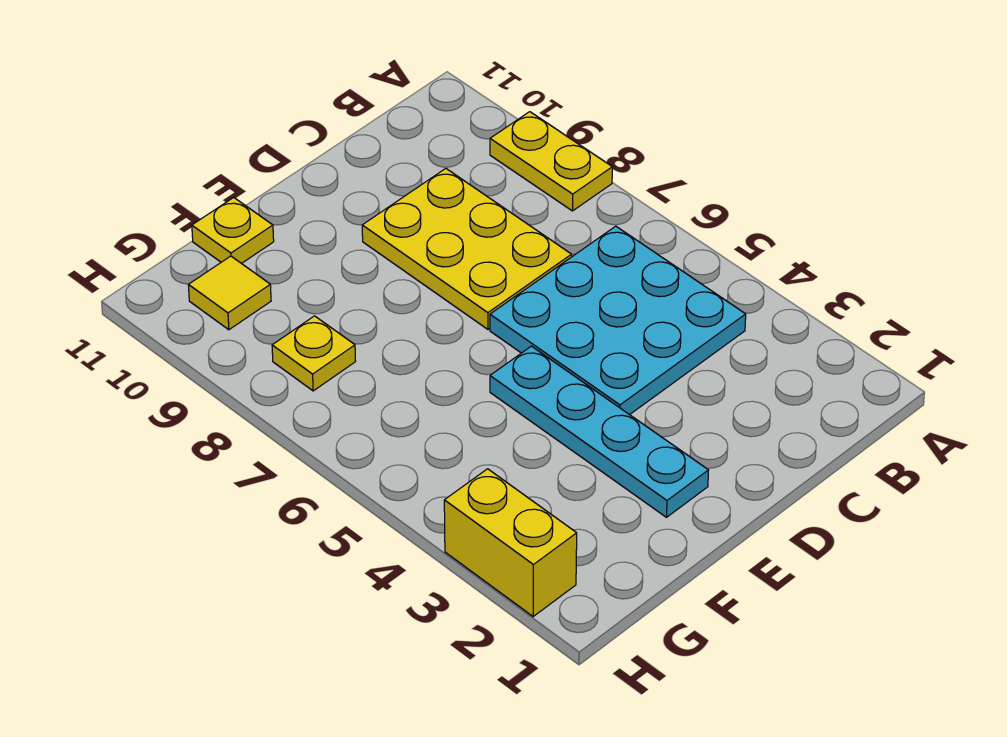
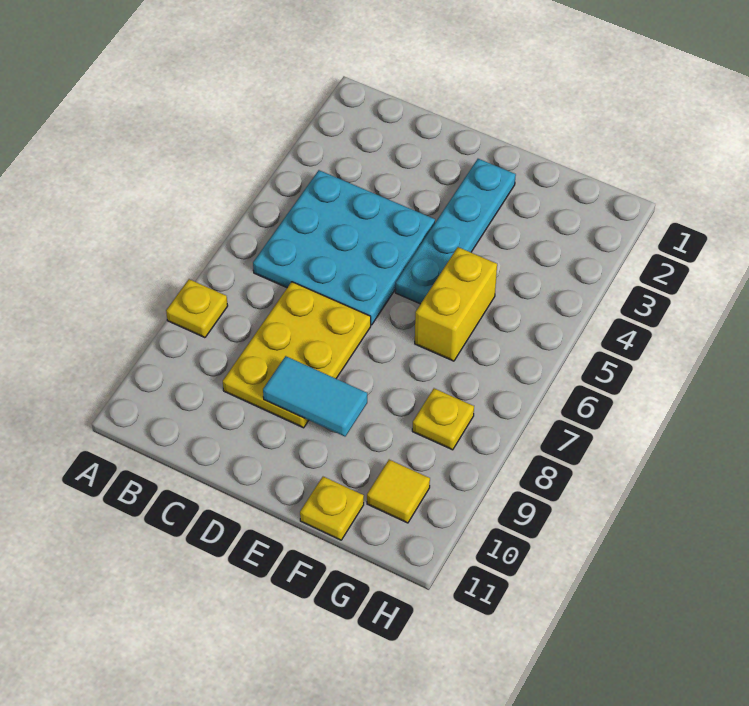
yellow plate A8:A9 level 1 -> yellow plate A8 level 1
none -> cyan tile D9:E9 level 2
yellow brick H2:H3 level 1 -> yellow brick F5:F6 level 1

